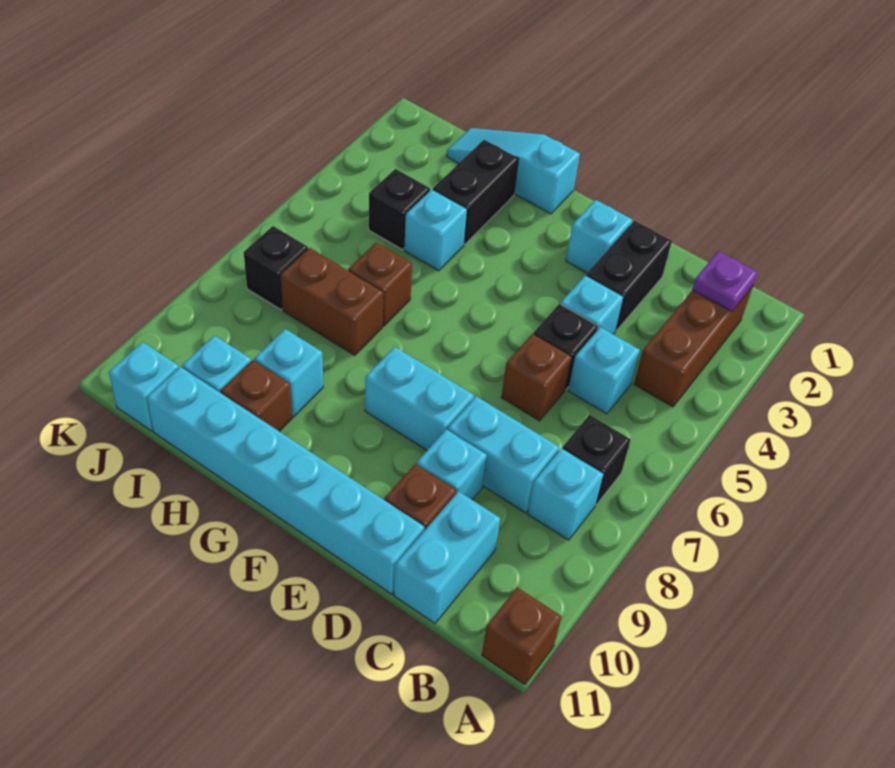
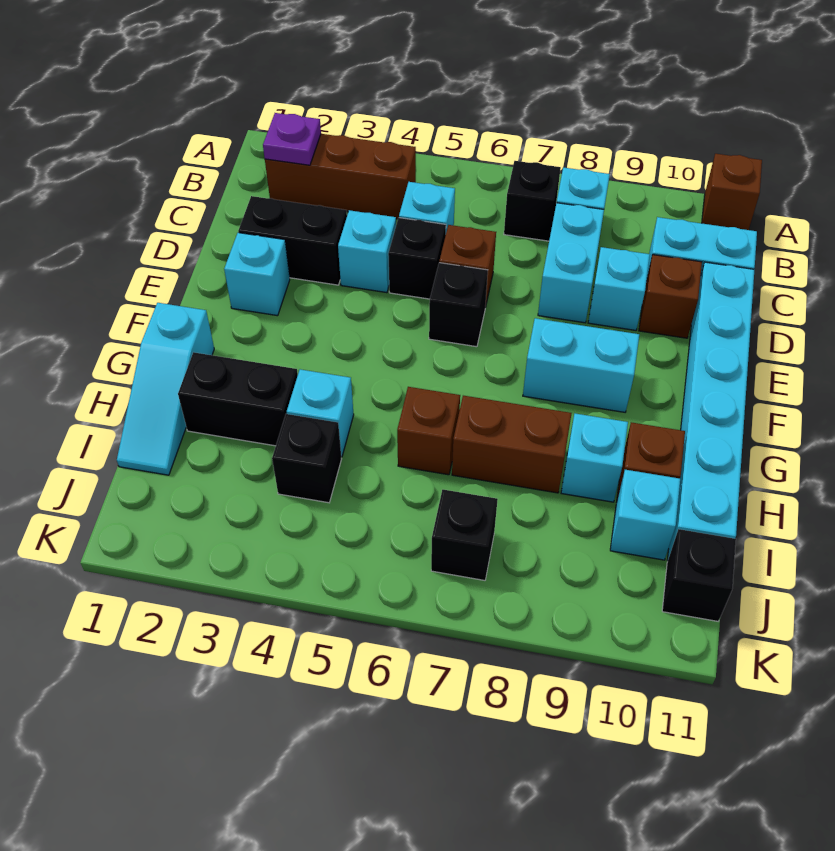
none -> black brick E6 level 1
cyan brick E8:F8 level 1 -> cyan brick F8:F9 level 1
brown brick H7:I7 level 1 -> brown brick H7:H8 level 1
cyan brick J11 level 1 -> black brick J11 level 1

